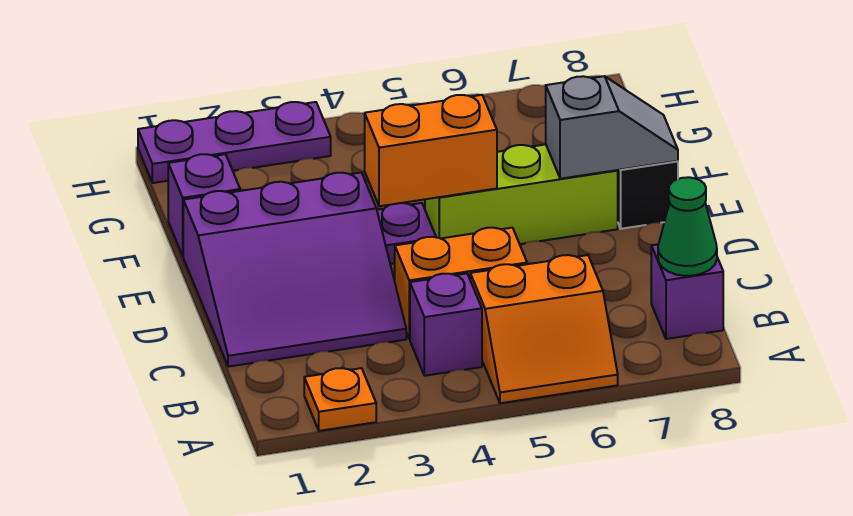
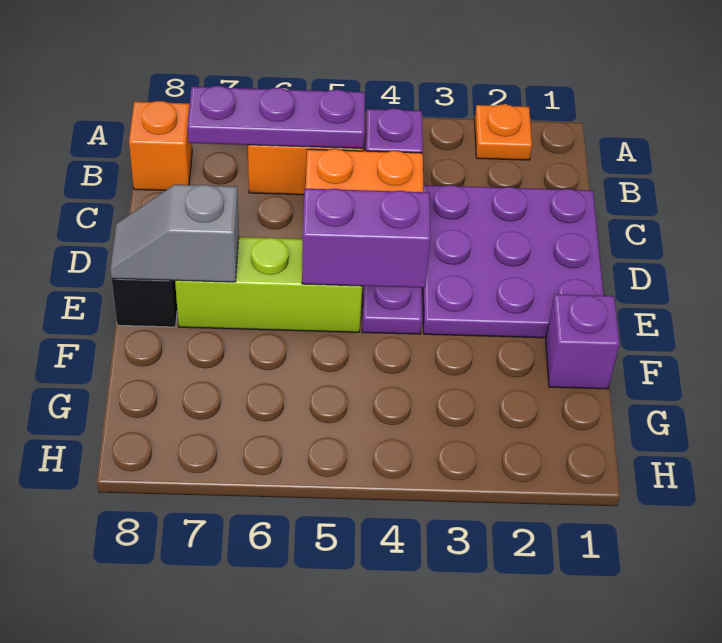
purple brick B8 level 1 -> orange brick B8 level 1
green cone B8 level 2 -> none
purple slope C1:E3 level 1 top E -> purple plate C1:E3 level 1
orange brick E4:E5 level 2 -> purple brick E4:E5 level 2
purple plate H1:H3 level 1 -> purple plate B5:B7 level 2

